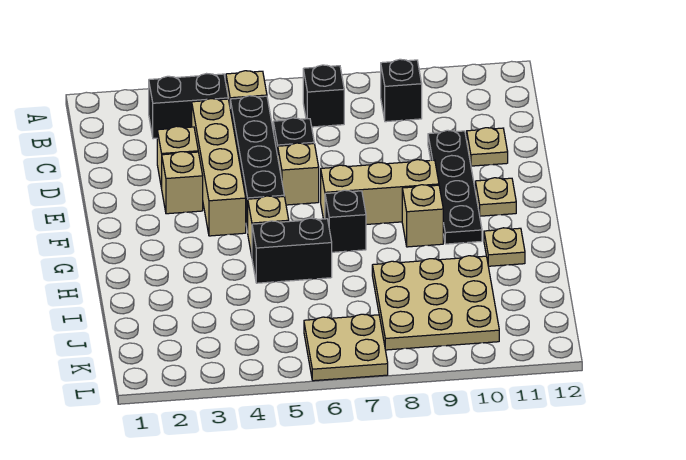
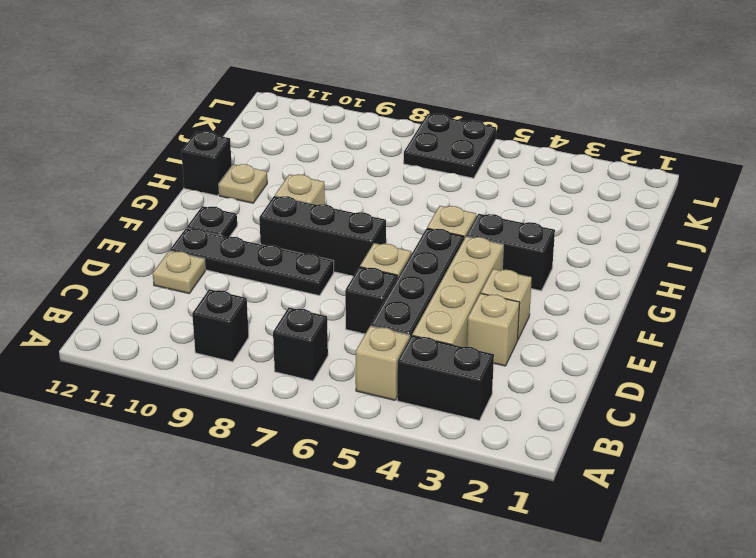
black plate D10:G10 level 1 -> black plate E8:E11 level 1
tan brick F7:F9 level 1 -> black brick F7:F9 level 1
tan plate F11 level 1 -> black plate F11 level 1
black brick G7 level 1 -> black brick H12 level 1
black brick H5:H6 level 1 -> black brick G3:G4 level 1
tan plate I8:K10 level 1 -> none
tan plate K6:L7 level 1 -> black plate K6:L7 level 1

